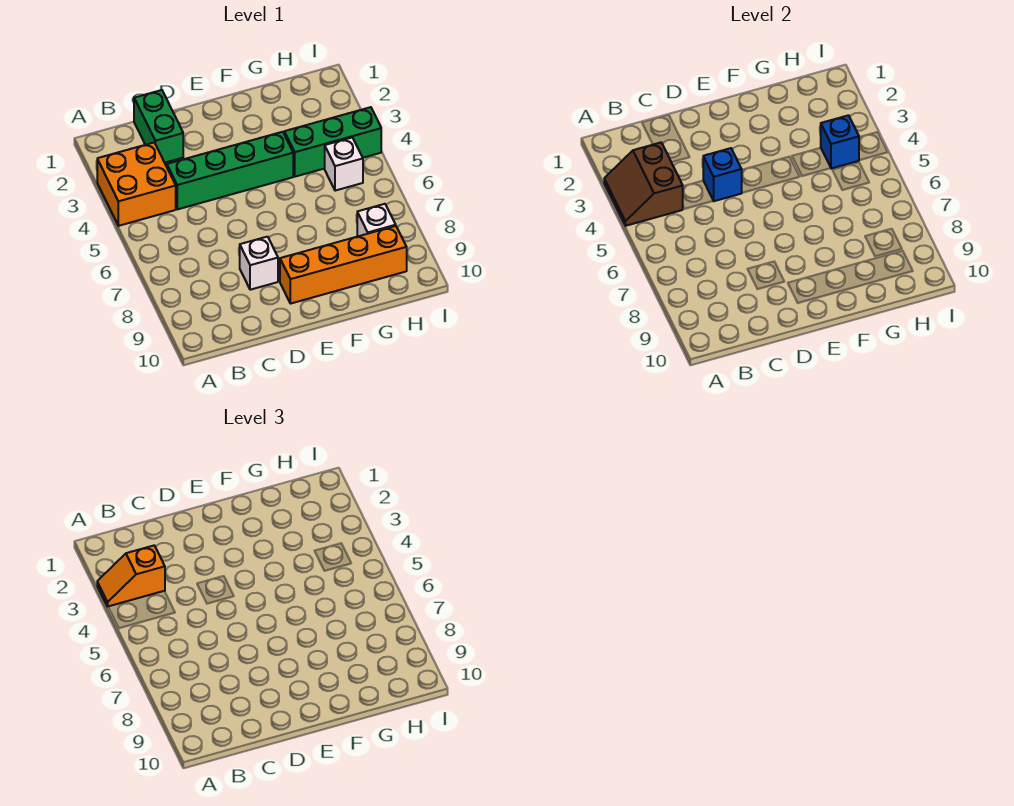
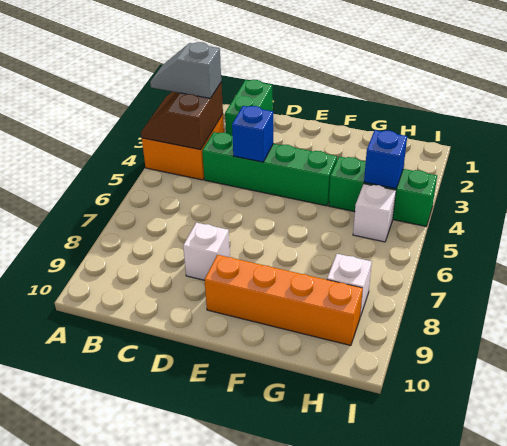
orange slope A3:B3 level 3 top B -> grey slope A3:B3 level 3 top B

